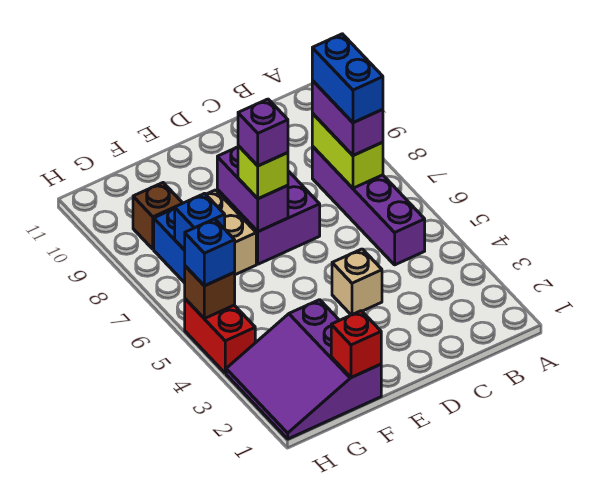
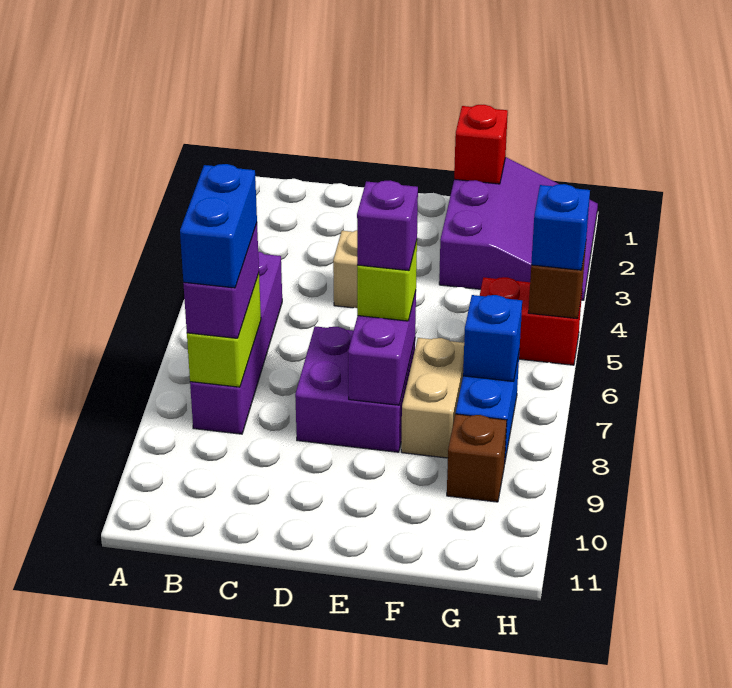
red brick H4:H5 level 1 -> red brick G5:H5 level 1

